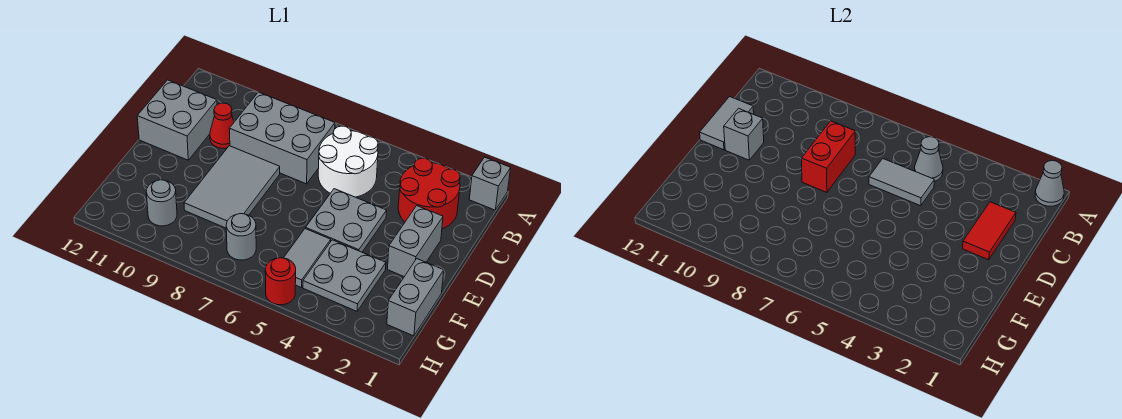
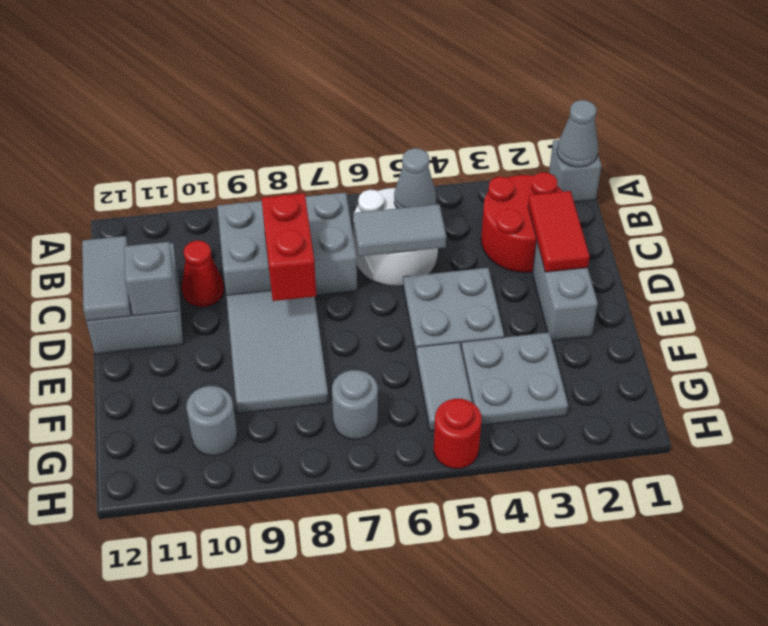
grey brick F1:G1 level 1 -> none

